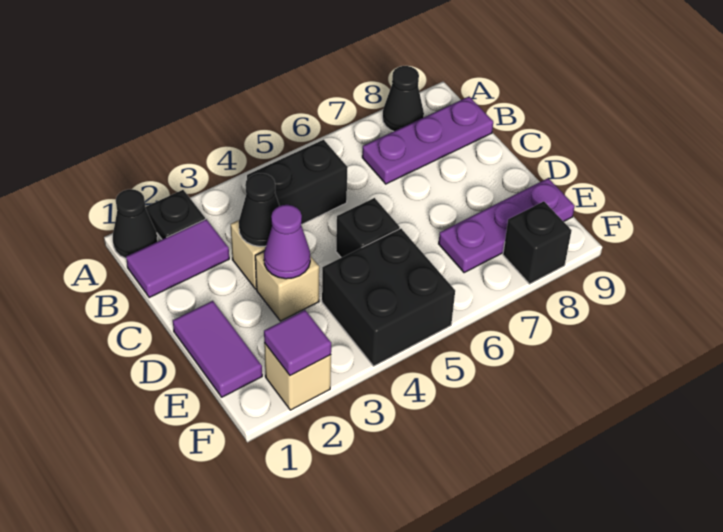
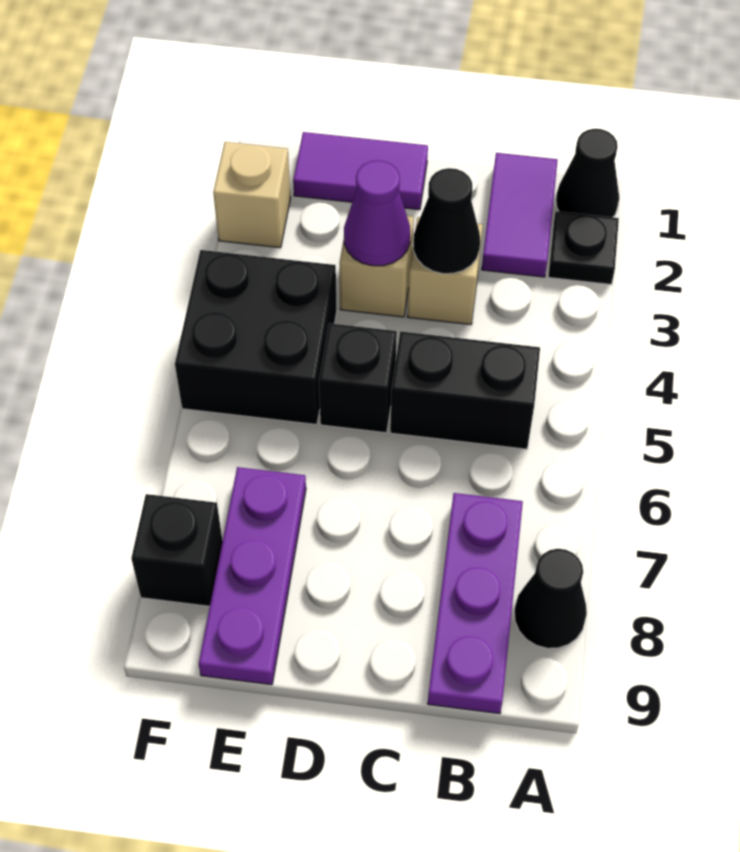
black brick B4:B5 level 1 -> black brick B5:C5 level 1
purple tile F2 level 2 -> none

